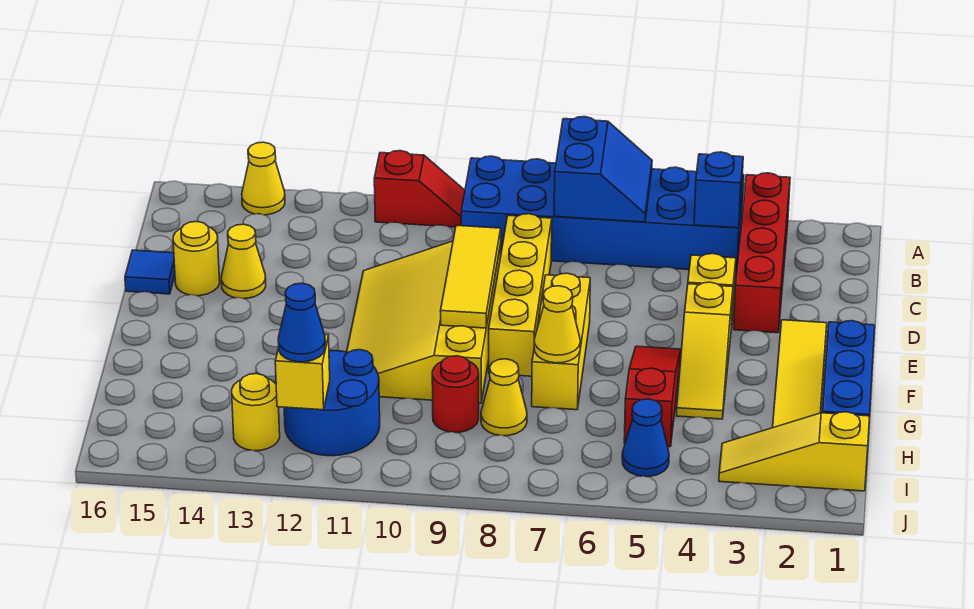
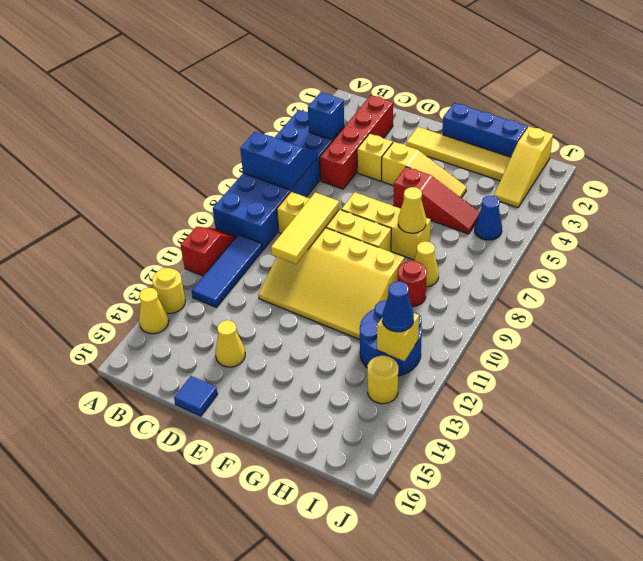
red brick A3:D3 level 1 -> red brick C2:C5 level 1
none -> blue tile B10:B12 level 1
yellow tile D9:F9 level 2 -> yellow tile D8:D10 level 2
yellow round brick D15 level 1 -> yellow round brick A13 level 1
red slope F5:H5 level 1 top H -> red slope F5:H5 level 1 top F

